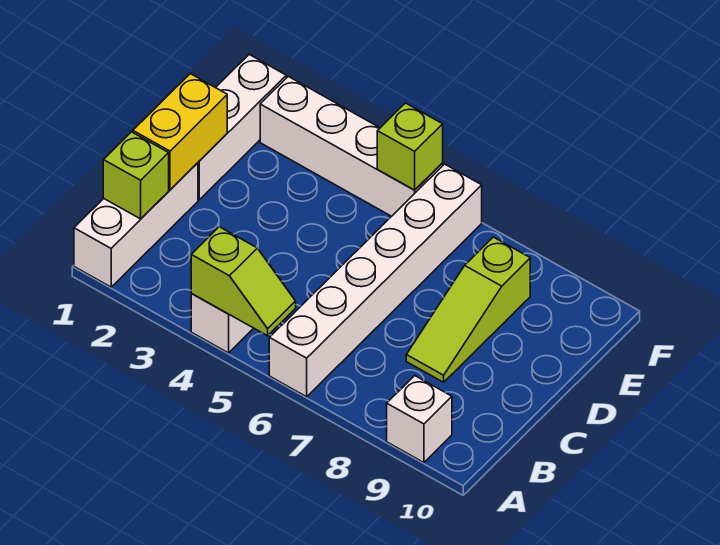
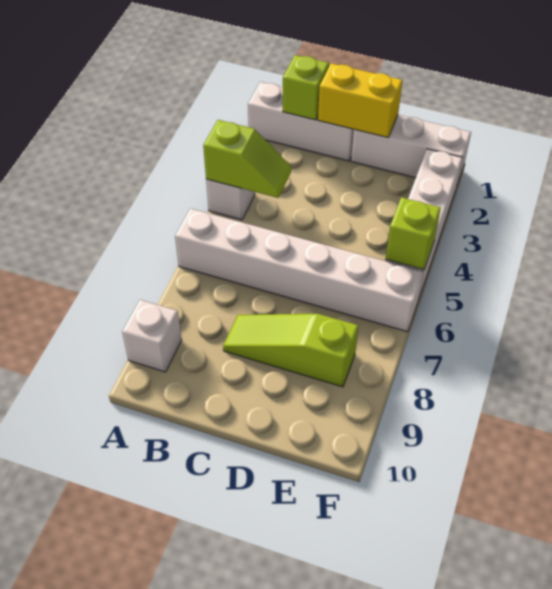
lime slope A4:A5 level 2 top 4 -> lime slope A4:B4 level 2 top A

